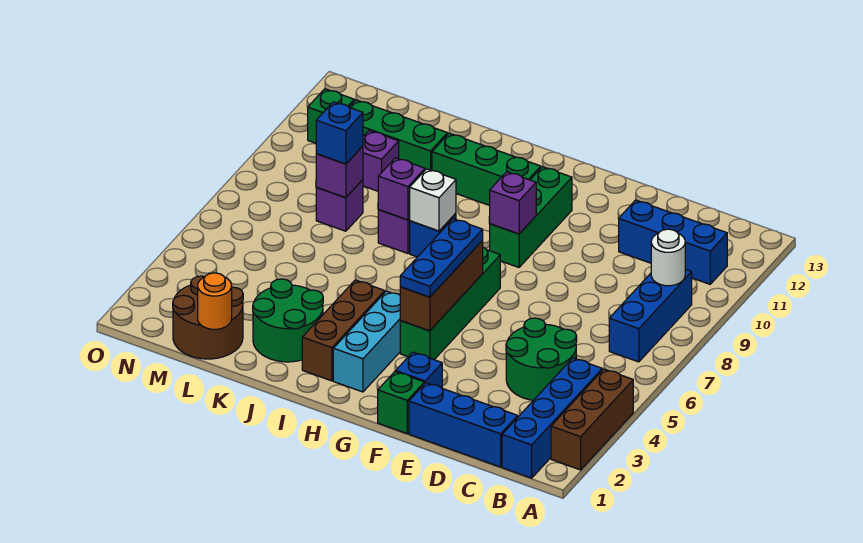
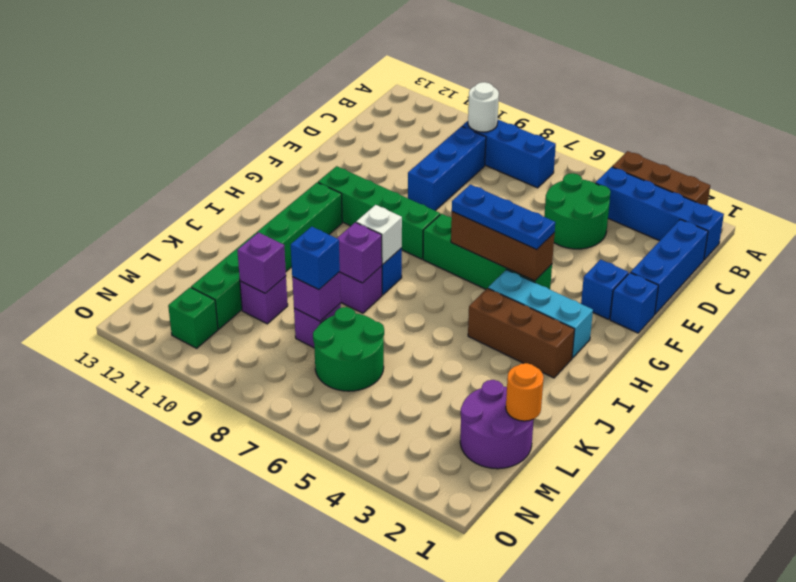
blue brick B11:D11 level 1 -> blue brick C9:E9 level 1
green brick F1 level 1 -> blue brick F1 level 1
green brick G9:G11 level 1 -> green brick G8:G11 level 1
purple brick G9 level 2 -> purple brick L10 level 2
green round brick J2:K3 level 1 -> green round brick L6:M7 level 1
brown round brick L1:M2 level 1 -> purple round brick L1:M2 level 1

